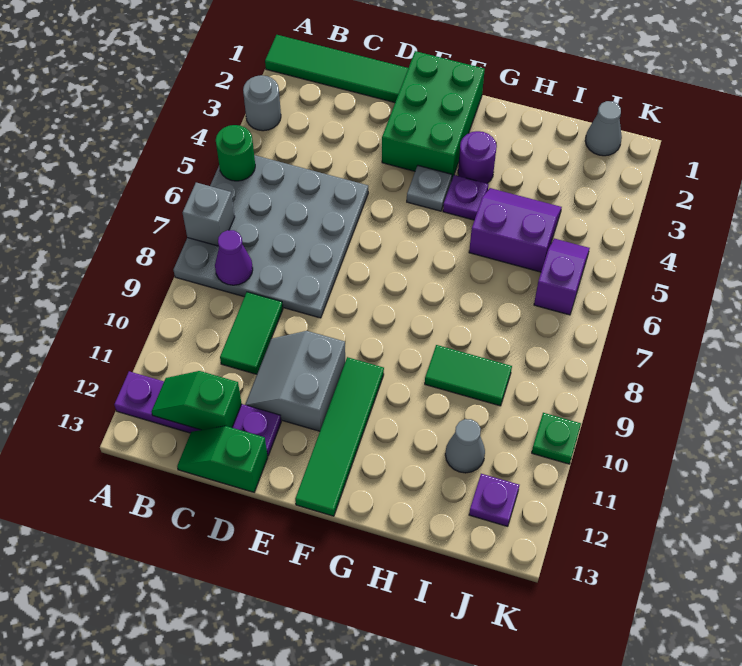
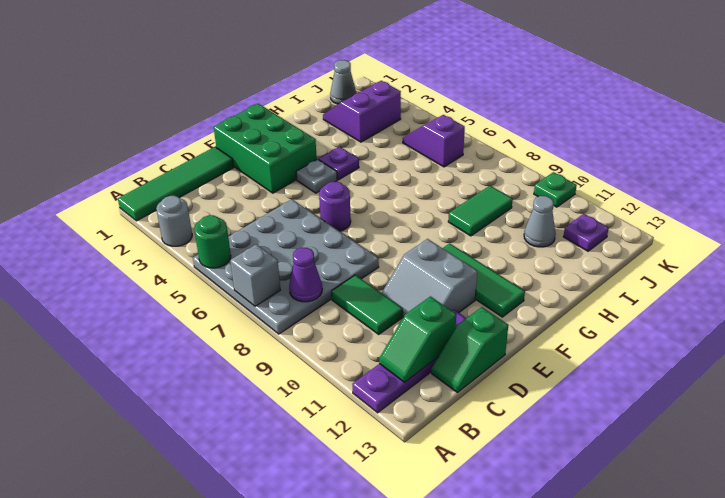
green tile F10:F13 level 1 -> green tile F10:F12 level 1
purple round brick G3 level 1 -> purple round brick E6 level 1
purple slope H4:I5 level 1 top 5 -> purple slope I2:J3 level 1 top 3

